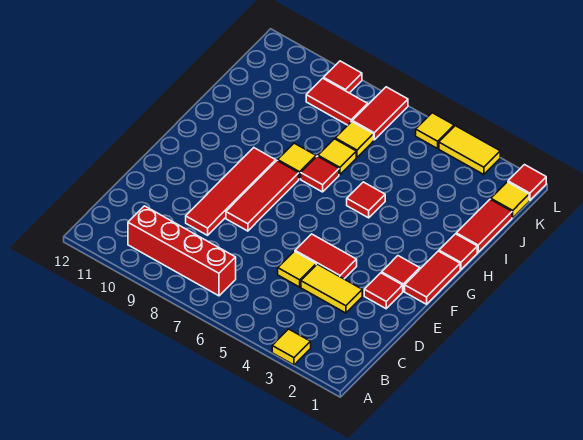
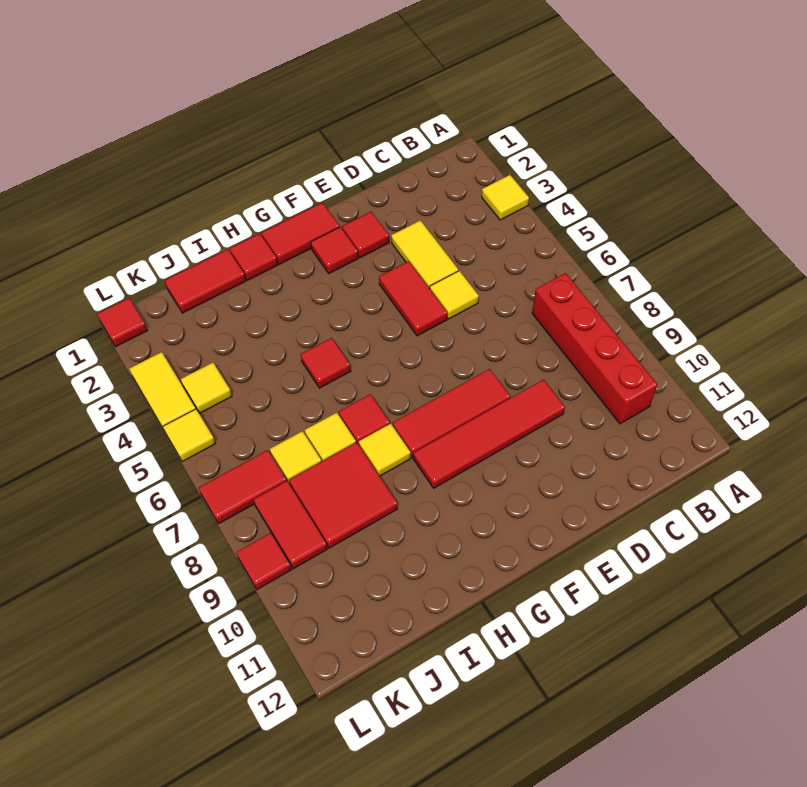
none -> red tile I8:J9 level 1
yellow tile K1 level 1 -> yellow tile K4 level 1

